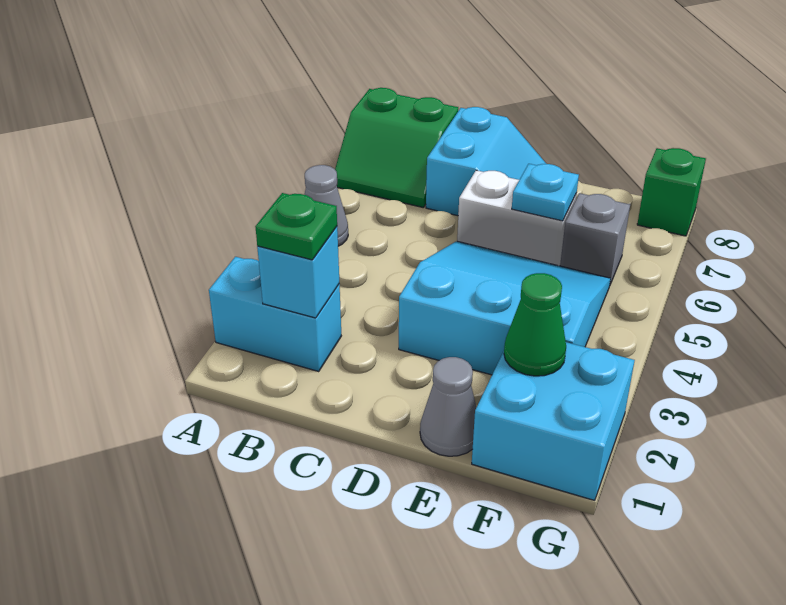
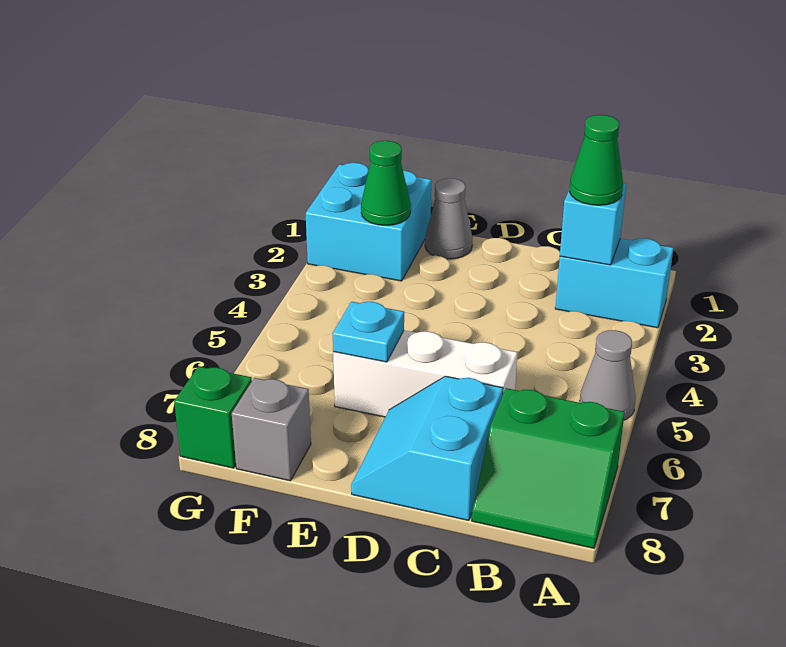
green slope A7:B8 level 1 top 8 -> green slope A7:B8 level 1 top 7
green plate B2 level 3 -> green cone B2 level 3
cyan slope D3:F5 level 1 top 3 -> none
white brick D6:E6 level 1 -> white brick C6:E6 level 1
grey brick F6 level 1 -> grey brick F8 level 1

